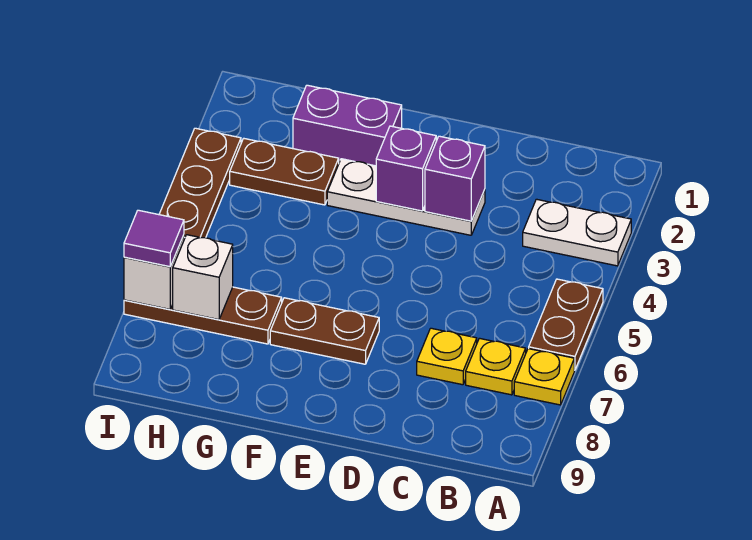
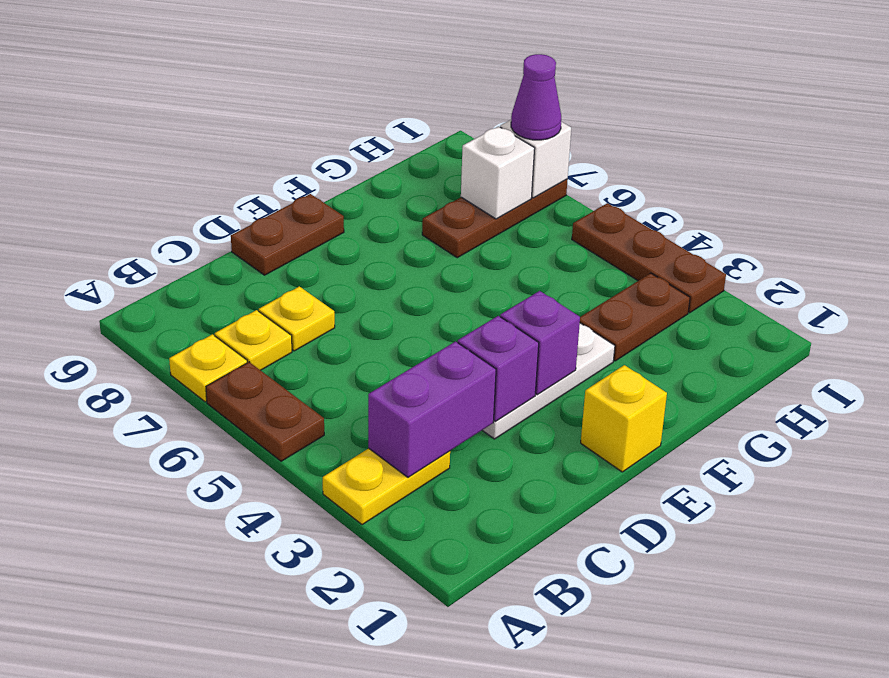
white plate A3:B3 level 1 -> yellow plate A3:B3 level 1
none -> yellow brick E1 level 1
brown plate E7:F7 level 1 -> brown plate D9:E9 level 1
purple brick F2:G2 level 1 -> purple brick B3:C3 level 2
purple tile I7 level 3 -> purple cone I7 level 3

